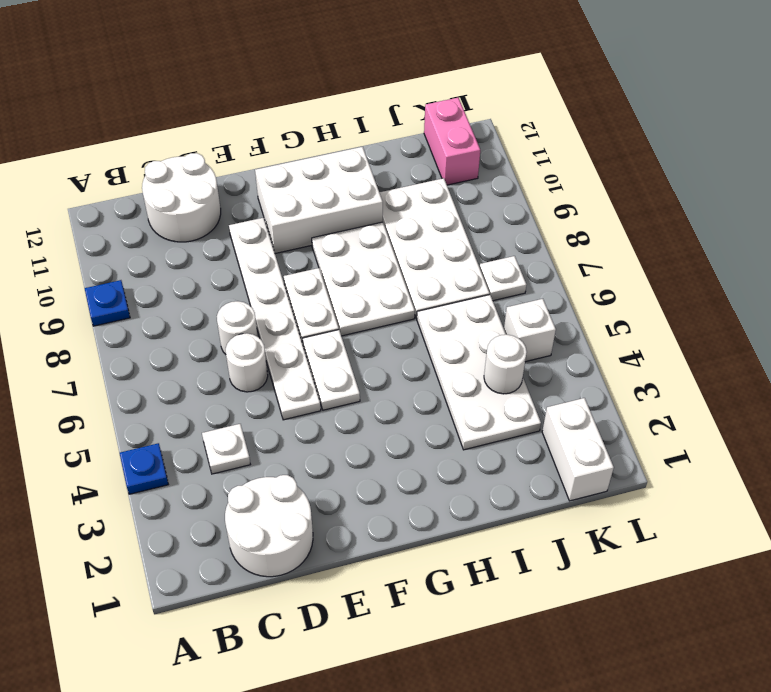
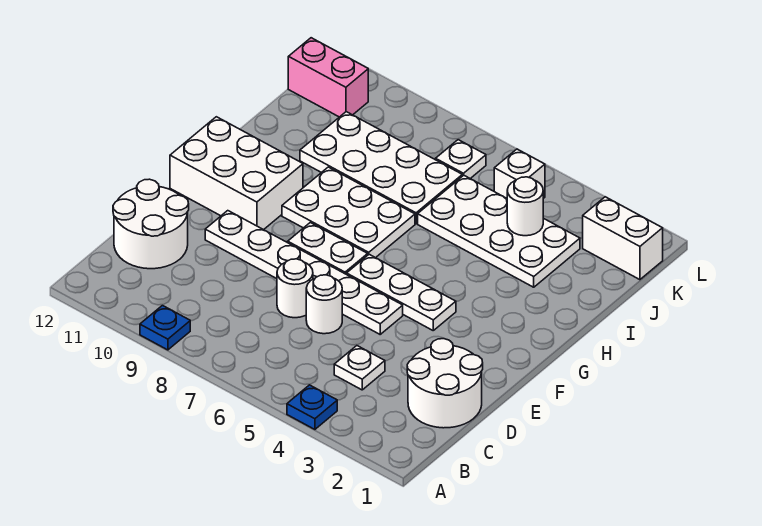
white plate F5:F6 level 1 -> white plate F4:F6 level 1
white brick F10:H11 level 1 -> white brick F10:G12 level 1

